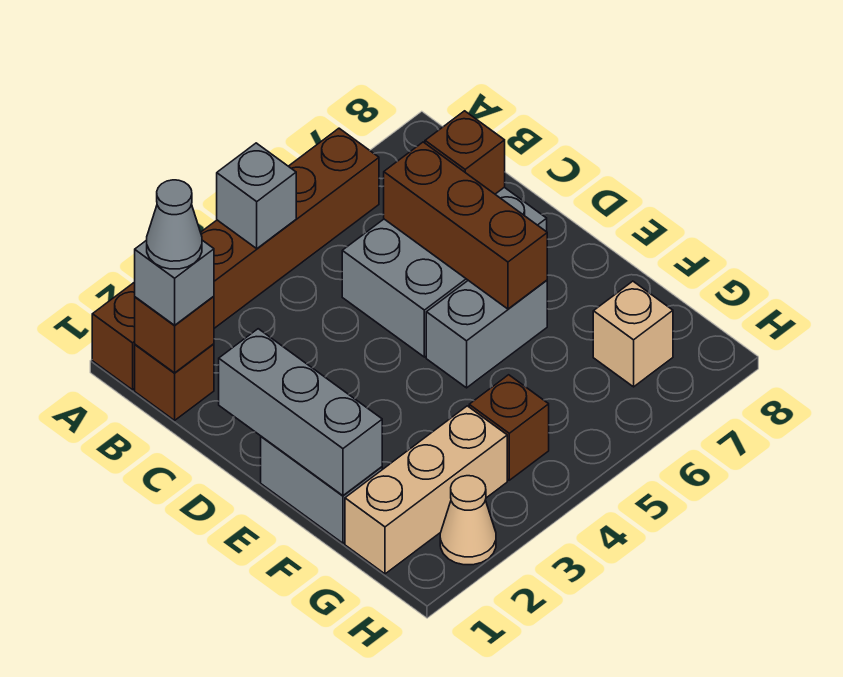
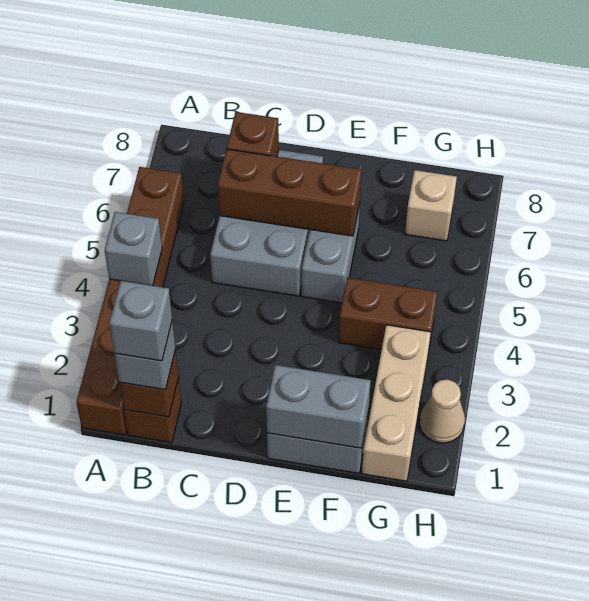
grey cone B1 level 4 -> grey brick B1 level 4
grey brick D1:F1 level 2 -> grey brick E1:F1 level 2
brown brick G4 level 1 -> brown brick F4:G4 level 1

